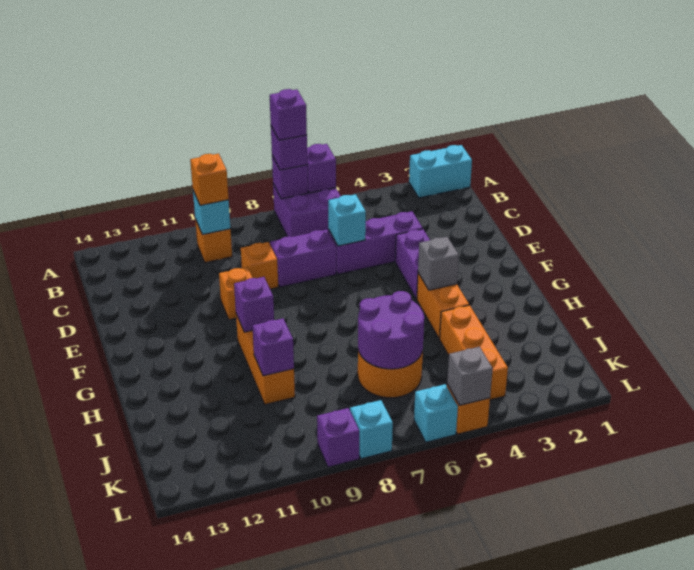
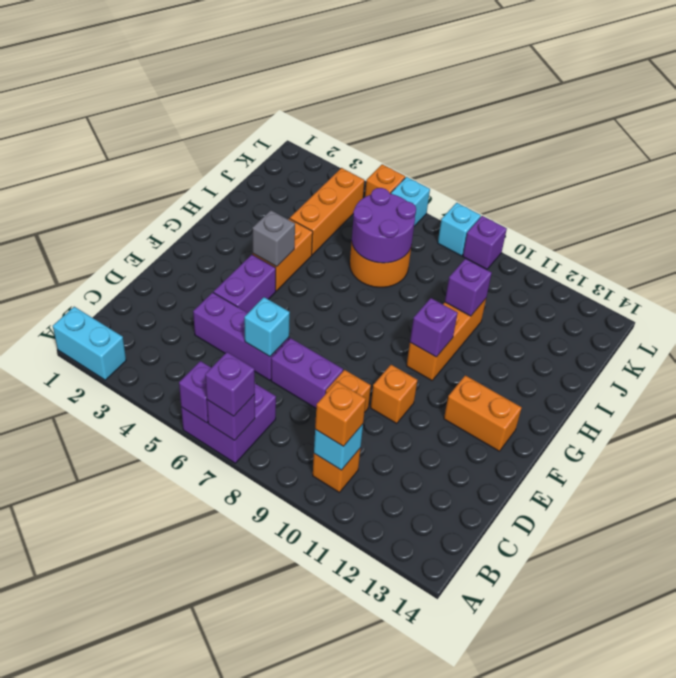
purple brick A7 level 4 -> none
none -> orange brick F12:F13 level 1
grey brick L5 level 2 -> none

